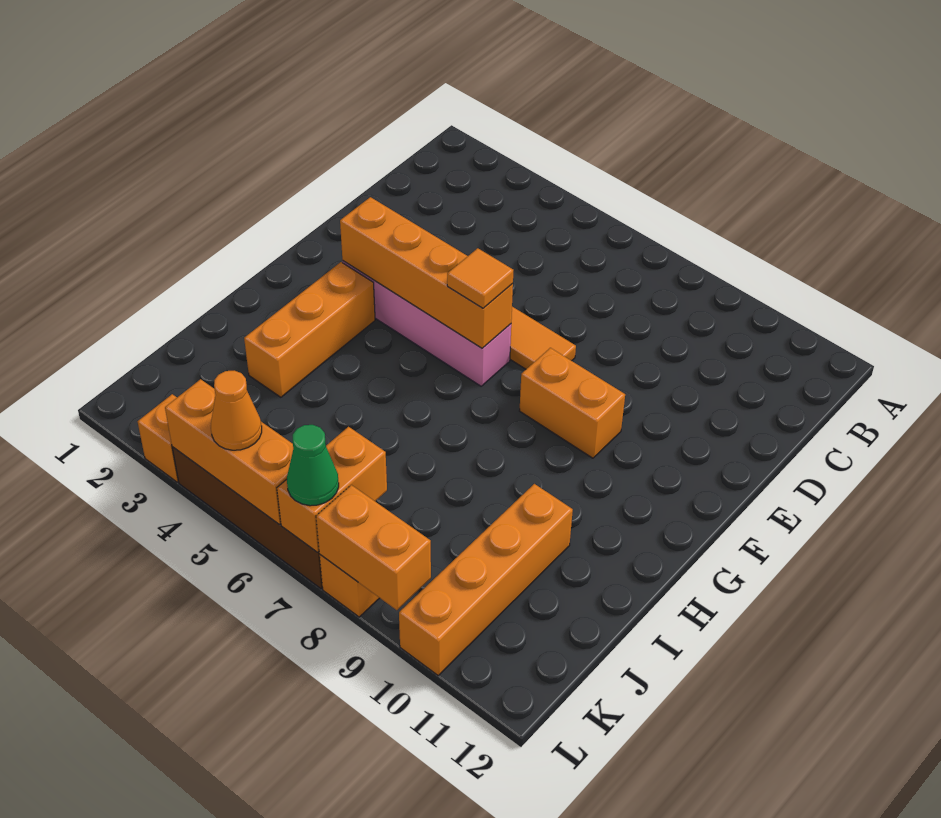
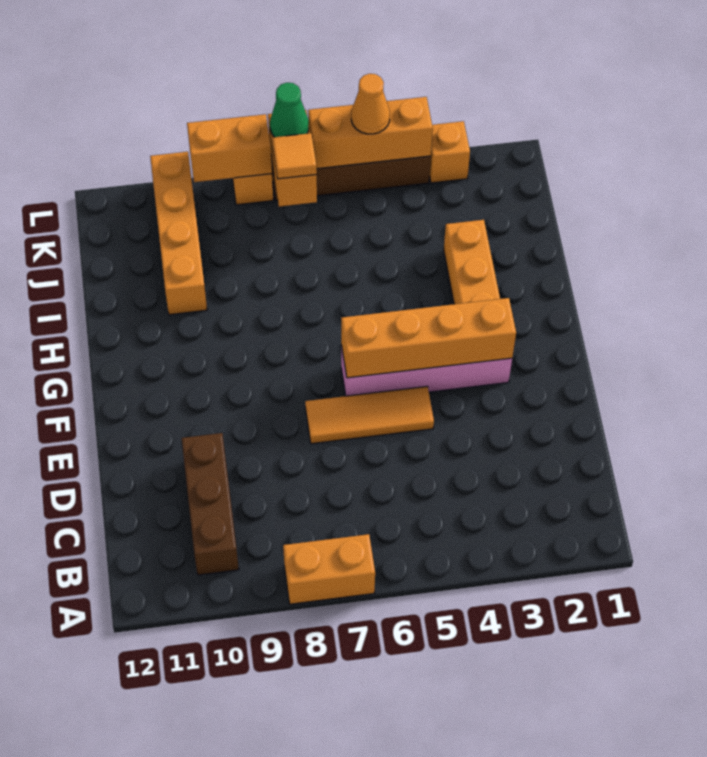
none -> brown brick B10:D10 level 1
orange tile F6 level 3 -> orange tile K7 level 3
orange brick F8:F9 level 1 -> orange brick A7:A8 level 1

